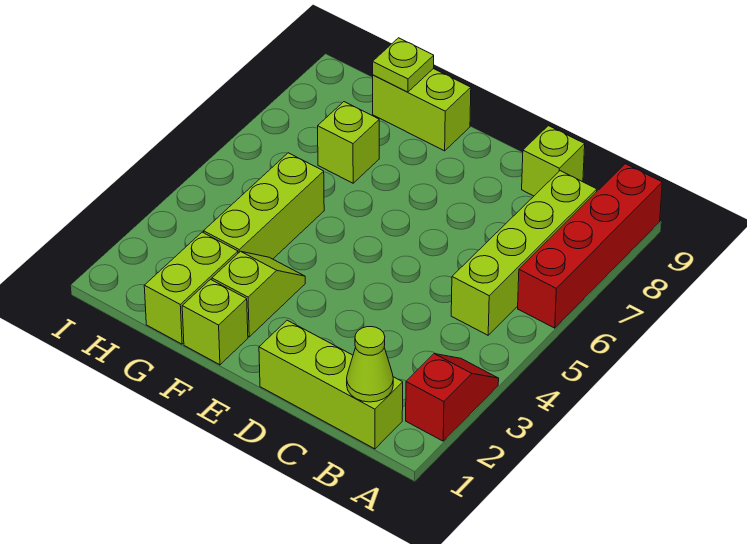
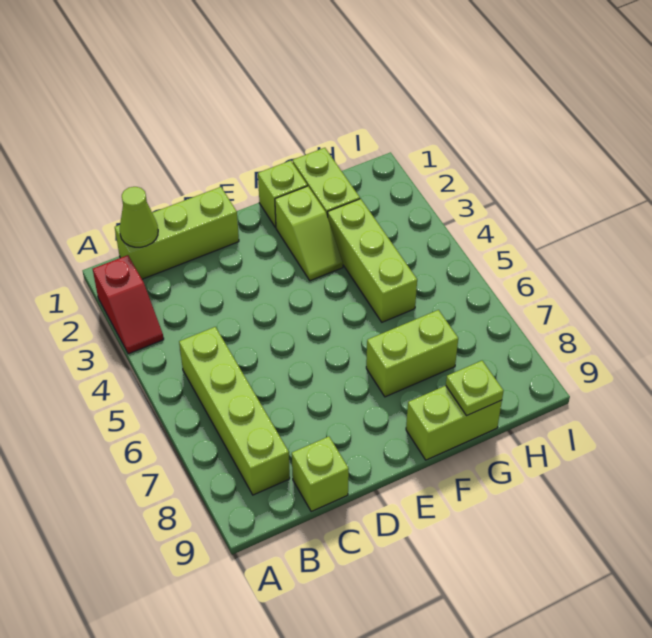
red brick A6:A9 level 1 -> none
lime brick G7 level 1 -> lime brick F7:G7 level 1

